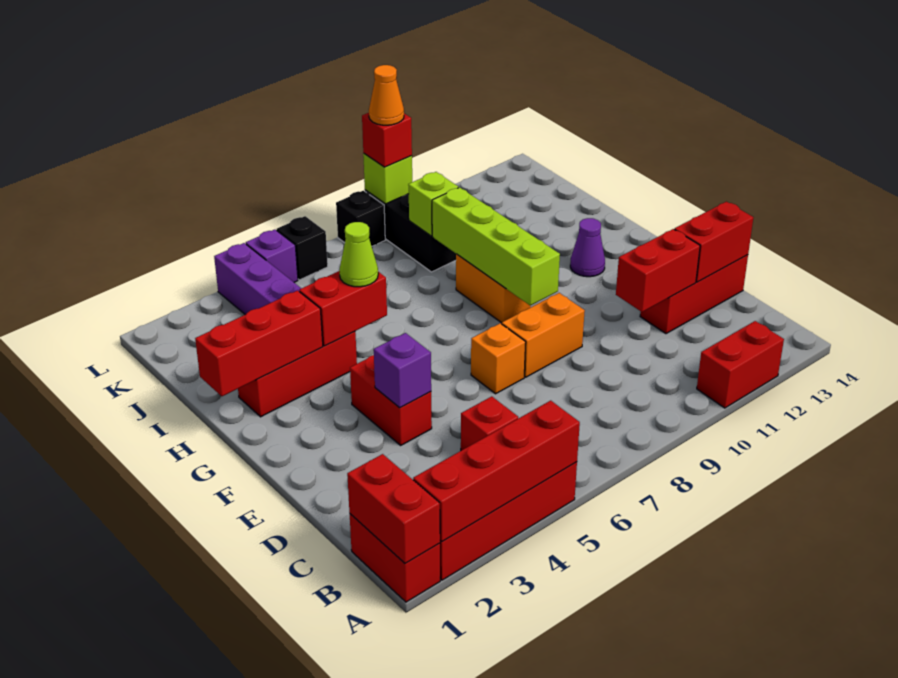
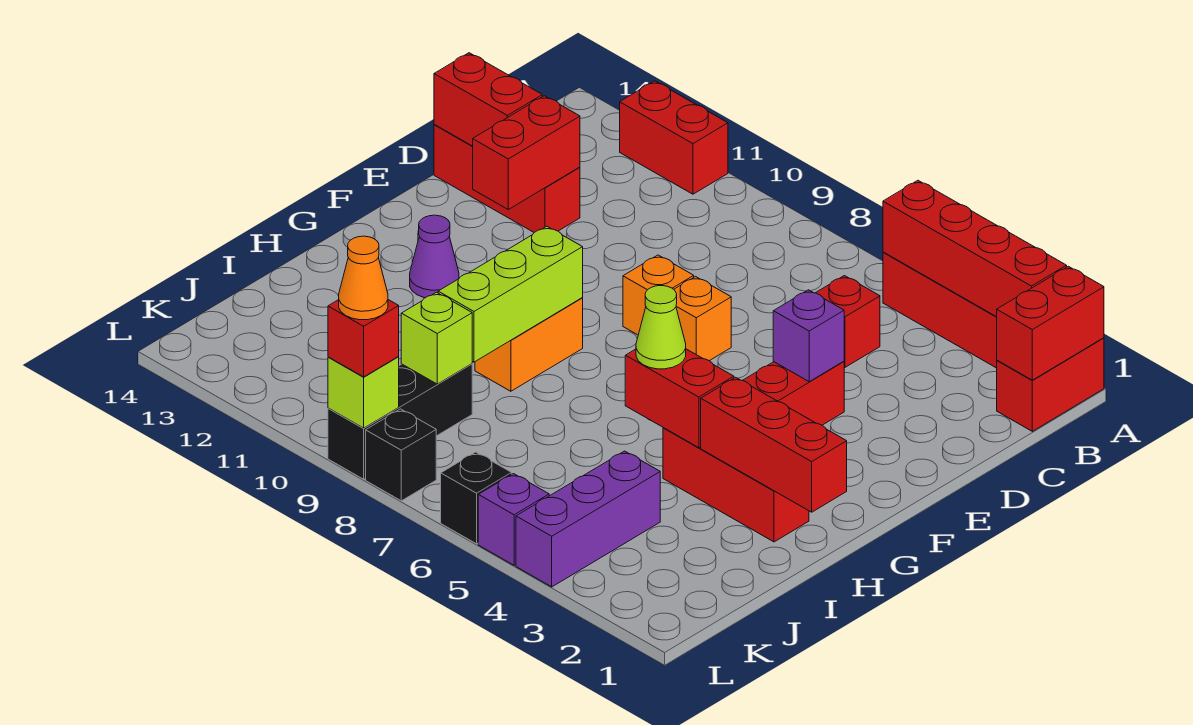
red brick D11:D12 level 2 -> red brick D12:E12 level 2
orange brick E8:E9 level 1 -> orange brick E8 level 1
lime brick F9:I9 level 2 -> lime brick G9:I9 level 2

